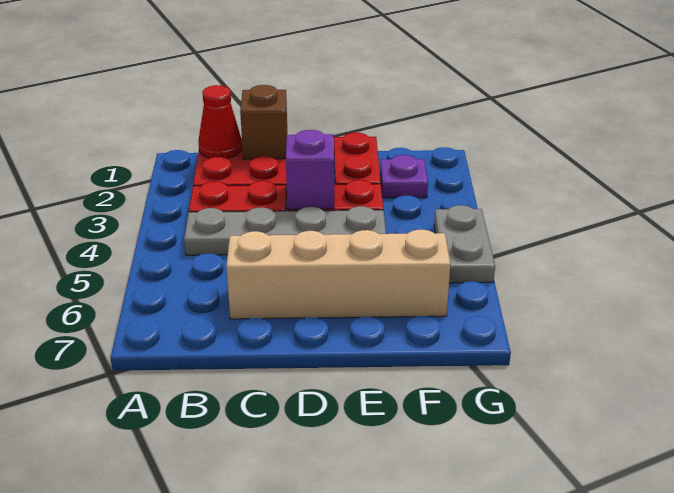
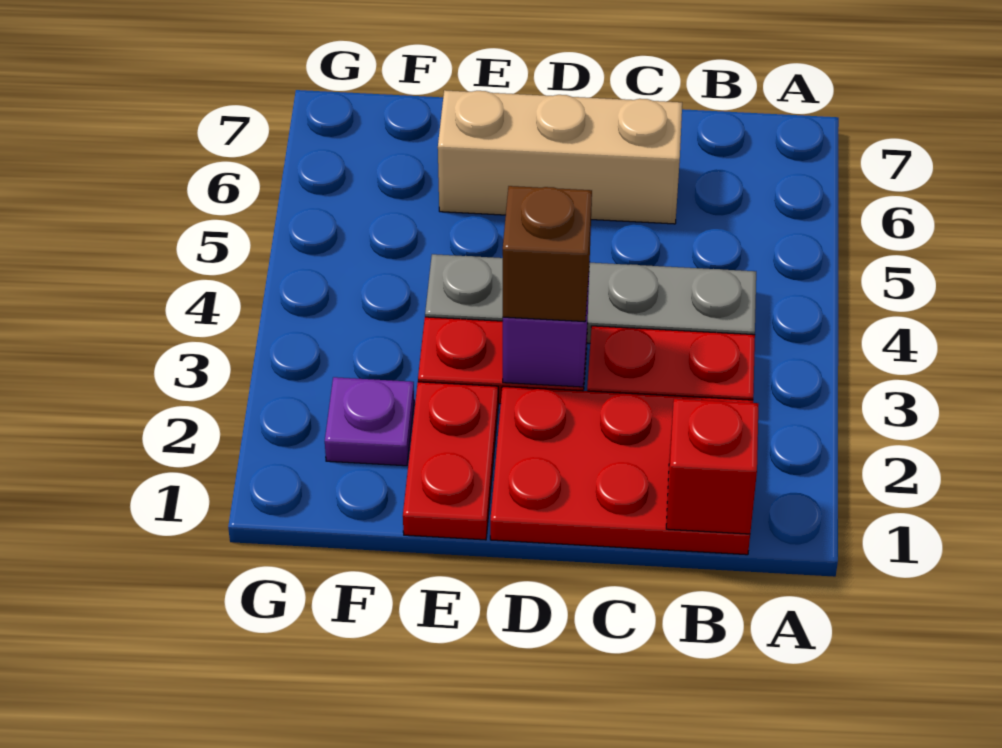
red cone B1 level 2 -> red brick B1 level 2
brown brick C1 level 2 -> brown brick D3 level 3
tan brick C6:F6 level 1 -> tan brick C6:E6 level 1
grey plate G4:G5 level 1 -> none

